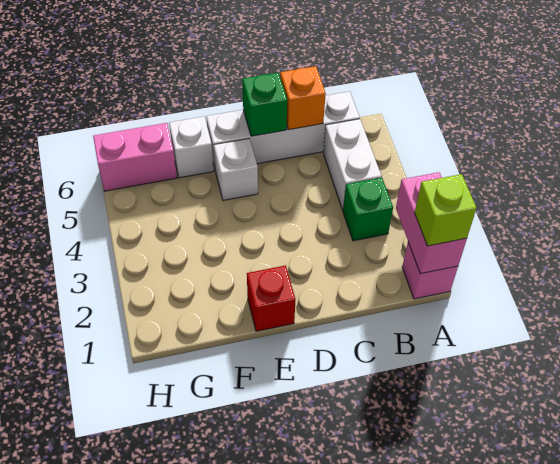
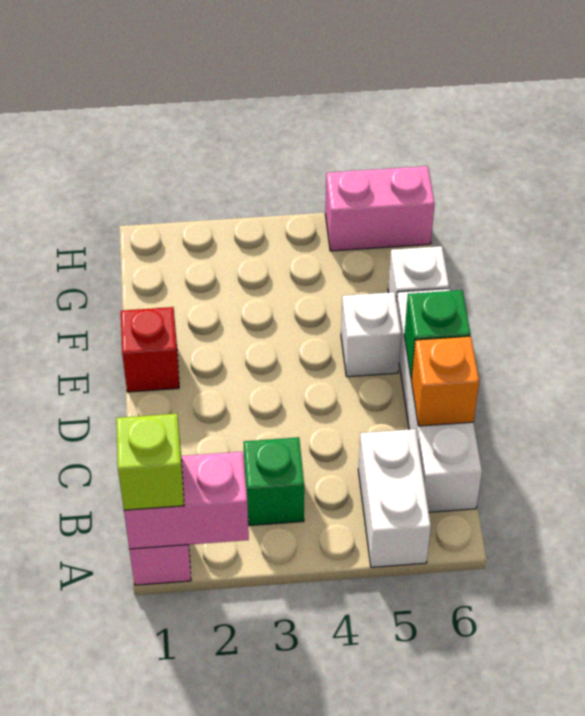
white brick B4:B5 level 1 -> white brick A5:B5 level 1
pink brick G6:H6 level 1 -> pink brick H5:H6 level 1

